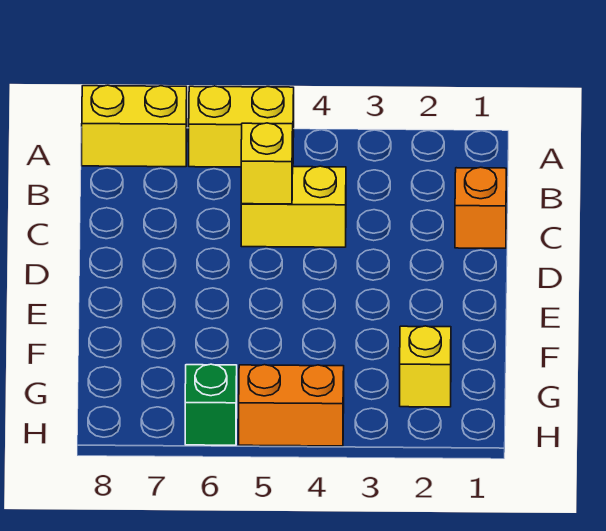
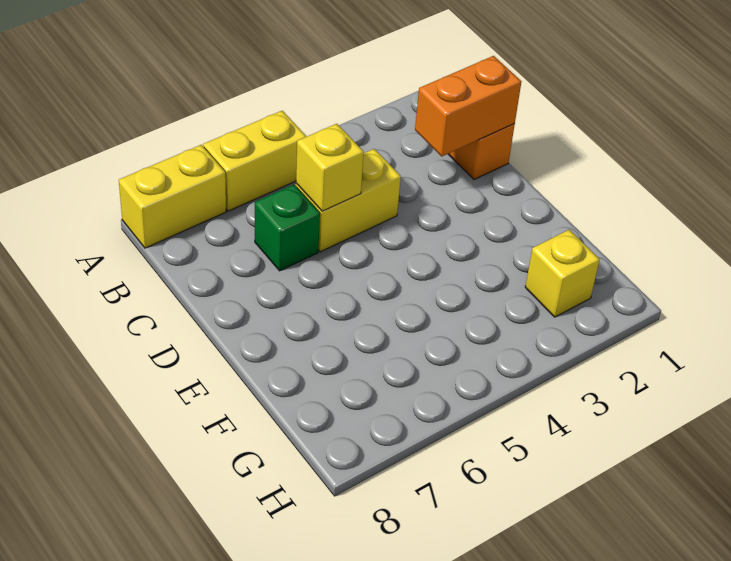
orange brick H4:H5 level 1 -> orange brick C1:C2 level 2
green brick H6 level 1 -> green brick C6 level 1

